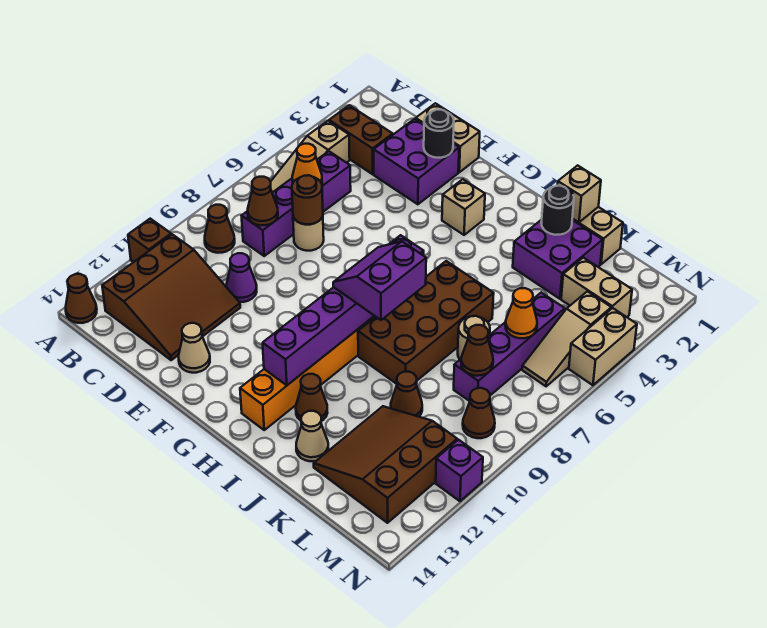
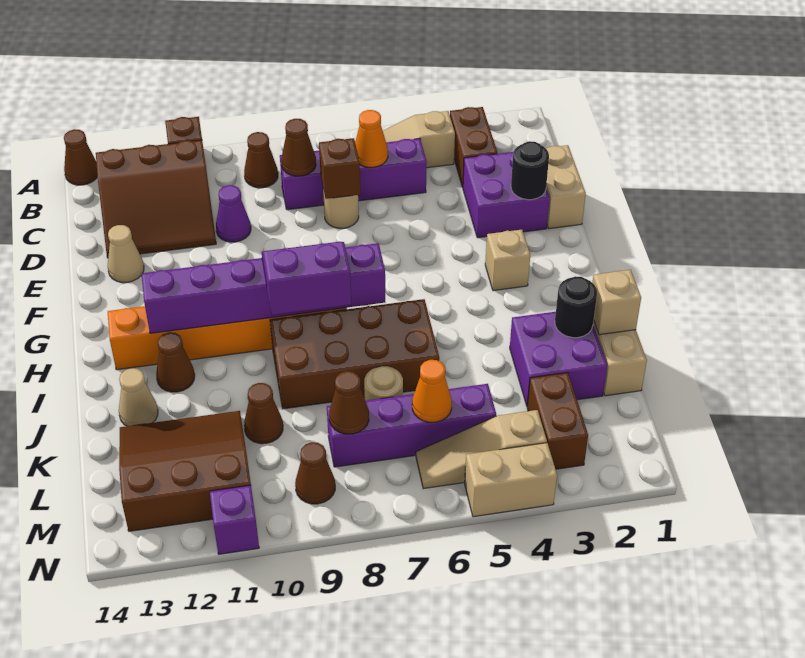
brown round brick D7 level 2 -> brown brick D7 level 2
tan brick L3:M3 level 1 -> brown brick L3:M3 level 1

